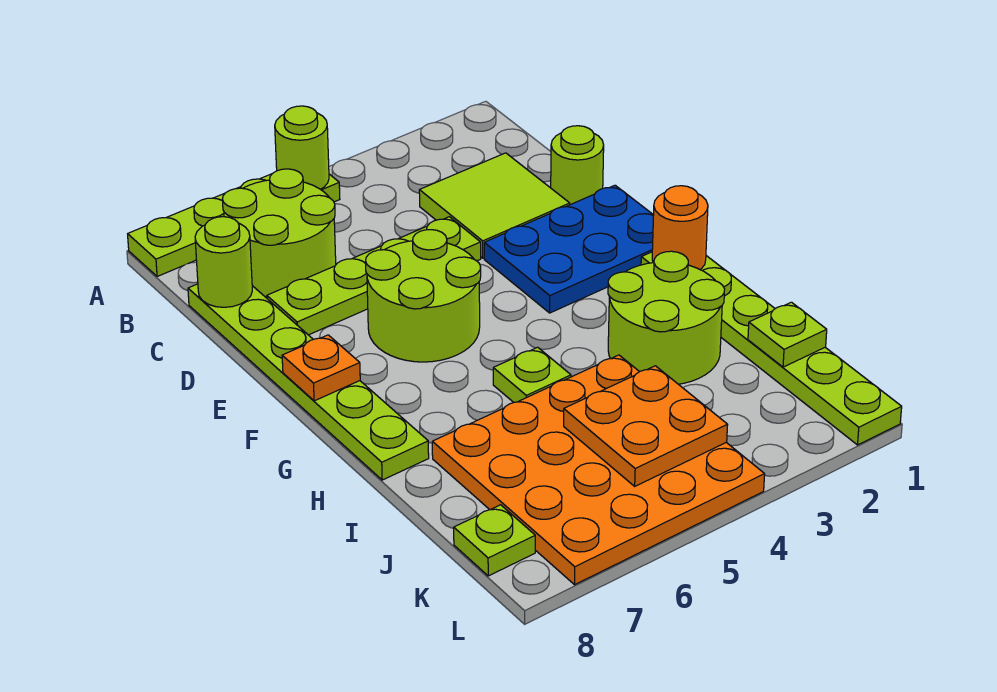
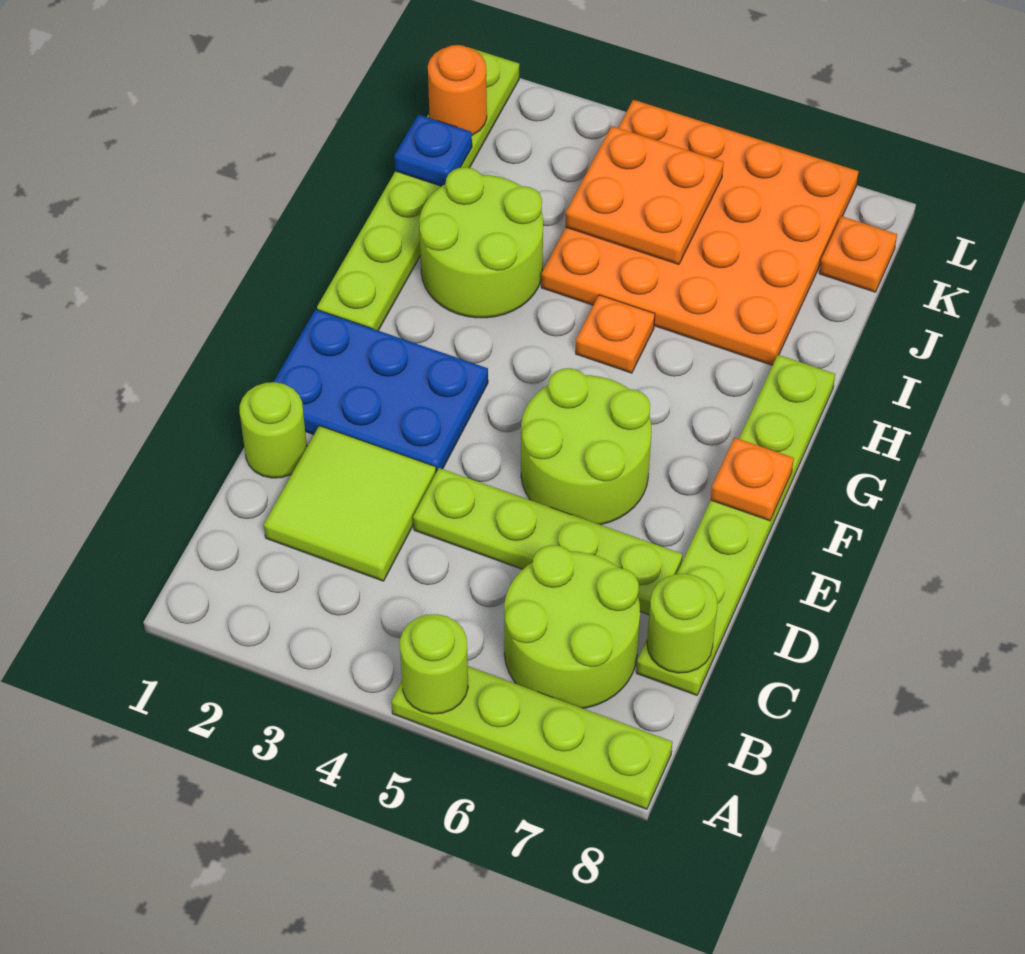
orange round brick G1 level 2 -> orange round brick K1 level 2
lime plate H5 level 1 -> orange plate H5 level 1
lime plate J1 level 2 -> blue plate J1 level 2
lime plate K8 level 1 -> orange plate K8 level 1

